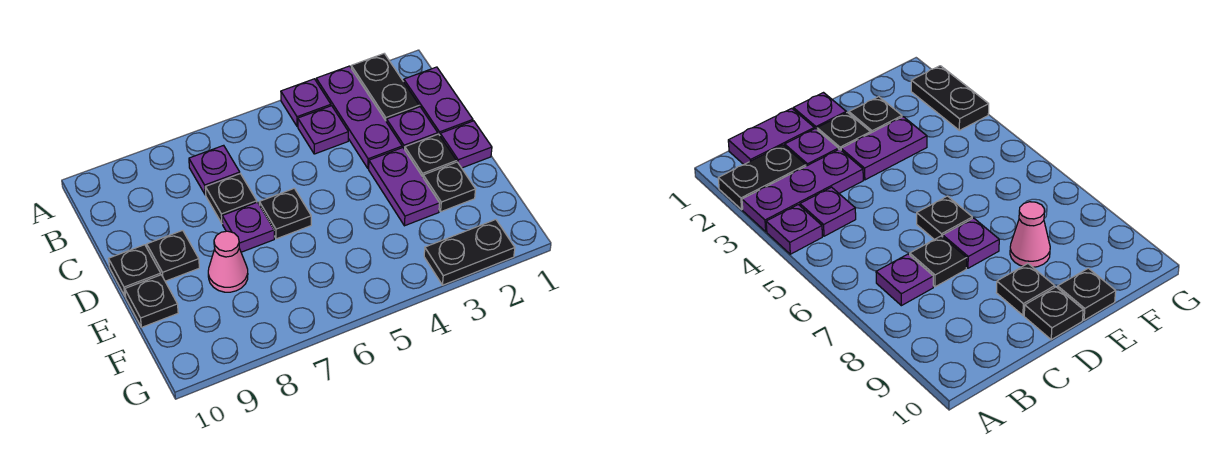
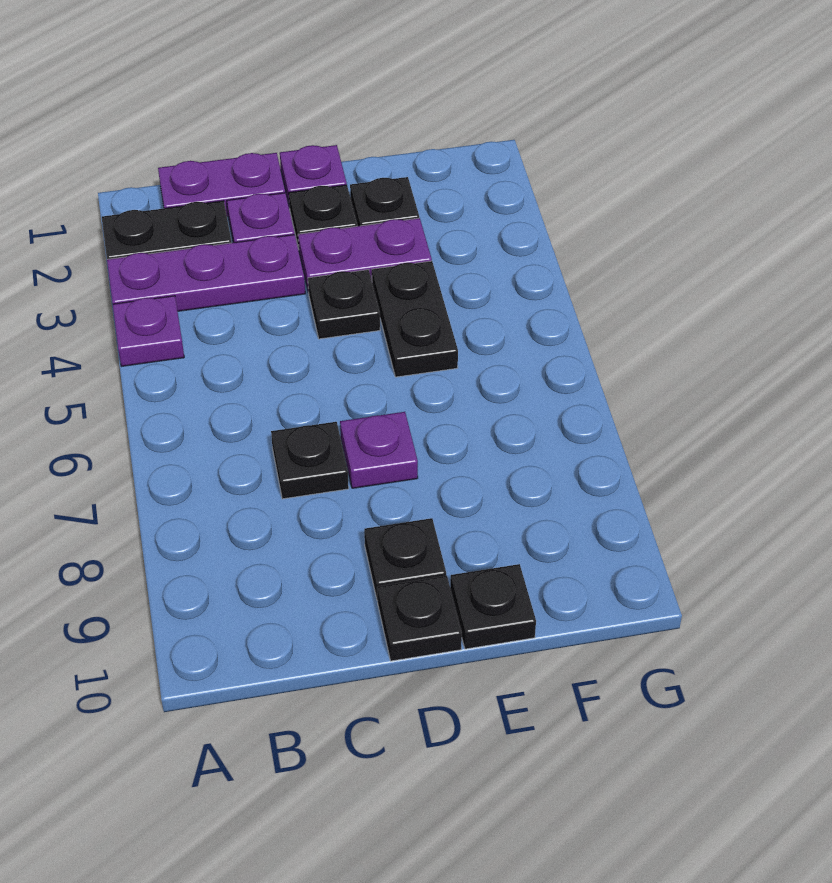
purple plate B4 level 1 -> none
purple plate B7 level 1 -> none
black plate D6 level 1 -> black plate D4 level 1
pink cone E8 level 1 -> none
black plate G2:G3 level 1 -> black plate E4:E5 level 1

